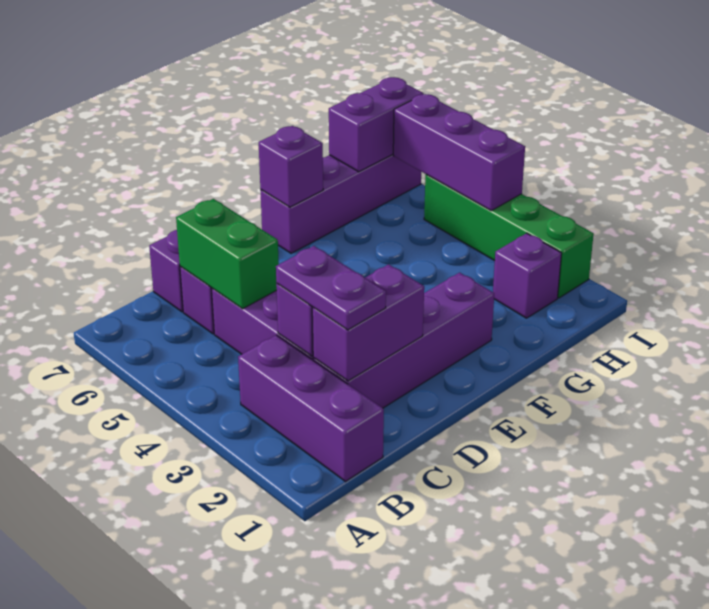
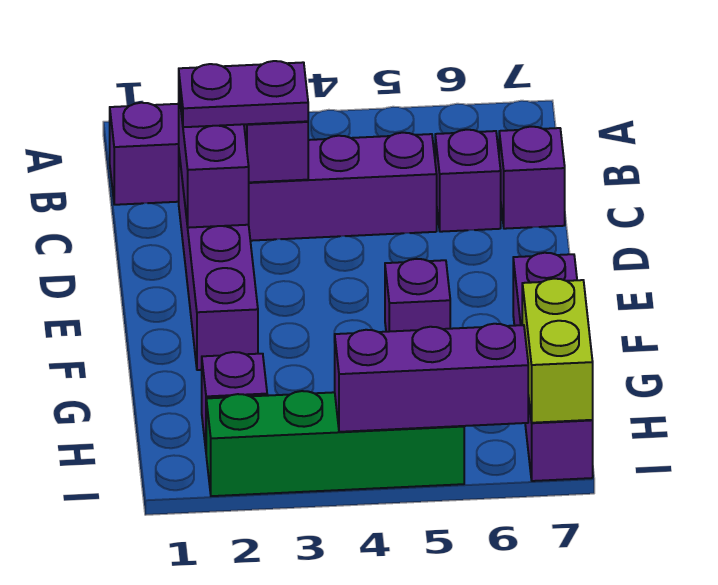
green brick C5:C6 level 2 -> none
purple brick F7 level 2 -> purple brick F5 level 1
purple brick H7:I7 level 2 -> lime brick H7:I7 level 2

